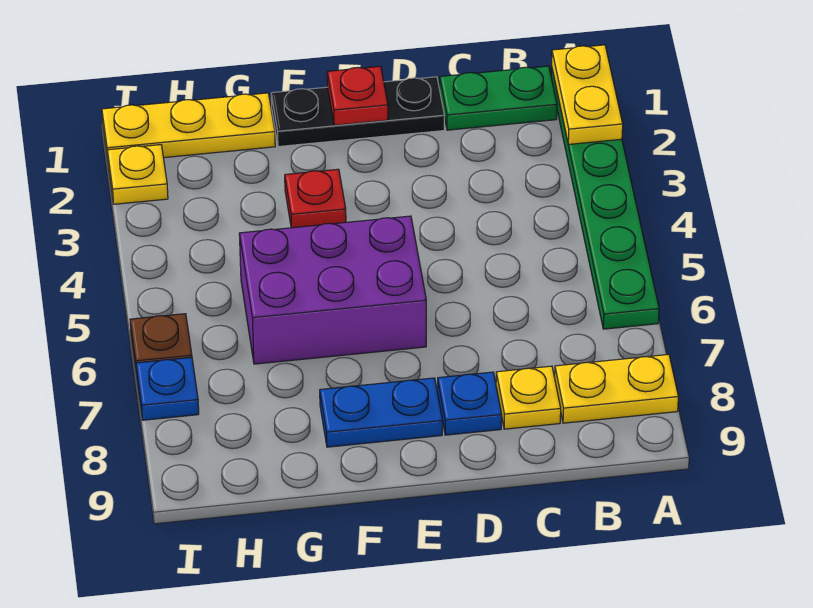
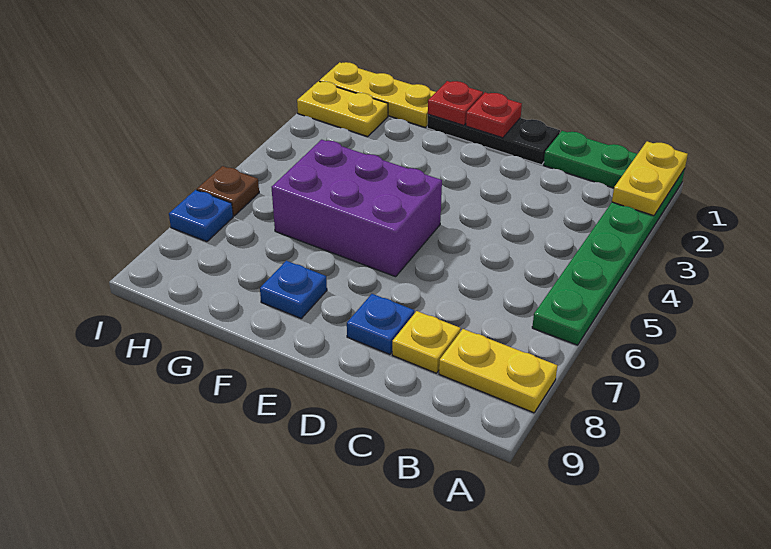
blue plate E8:F8 level 1 -> blue plate F8 level 1
red plate F3 level 1 -> red plate F1 level 2
yellow plate I2 level 1 -> yellow plate H2:I2 level 1

